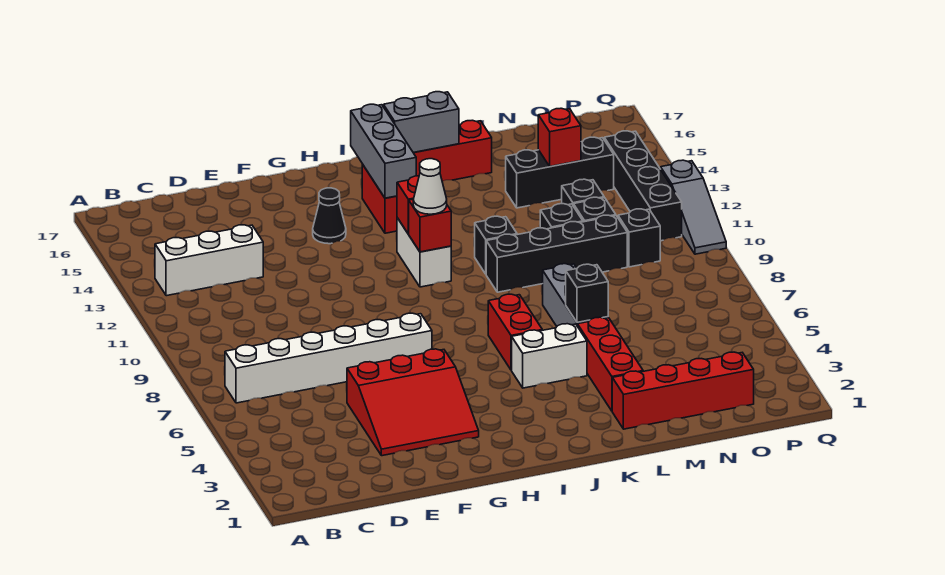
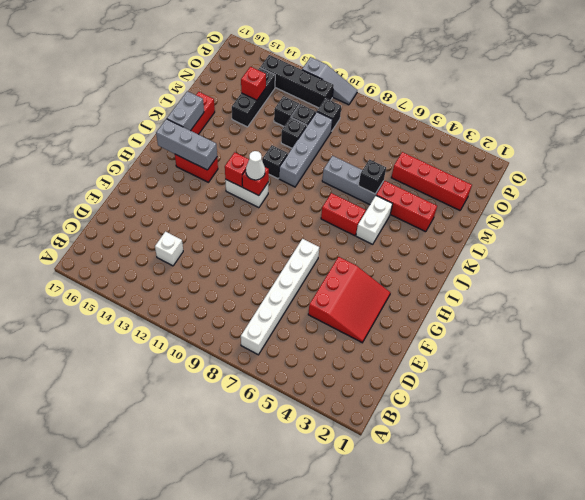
white brick B13:D13 level 1 -> white brick D13 level 1
black cone G14 level 1 -> none
black brick K10:N10 level 1 -> grey brick K10:N10 level 1
red brick L2:O2 level 1 -> red brick N2:N5 level 1

